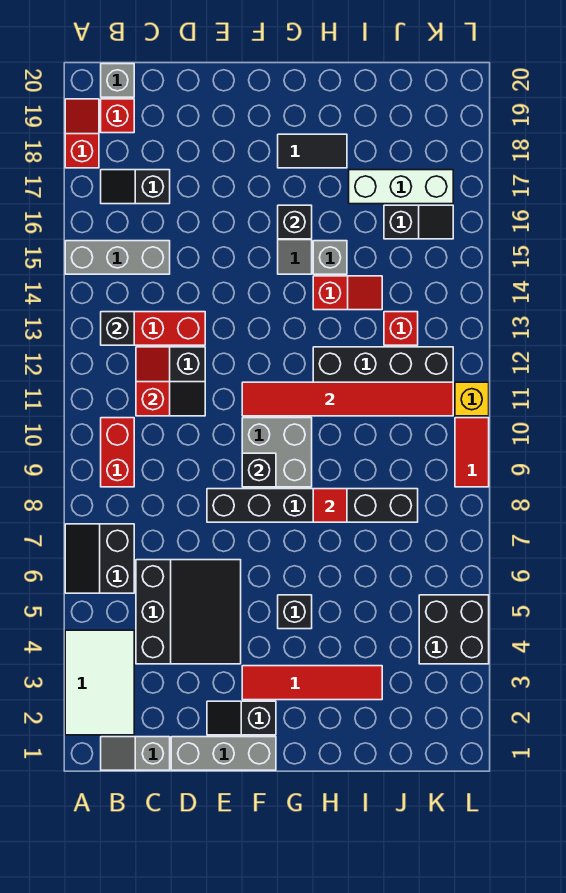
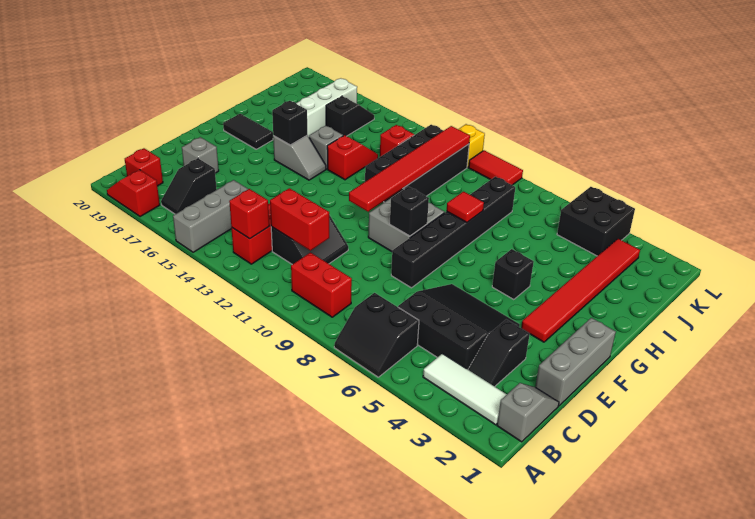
white tile A2:B4 level 1 -> white tile B2:B4 level 1
grey slope B1:C1 level 1 top C -> grey slope B1:C1 level 1 top B
black brick B13 level 2 -> red brick B13 level 2
grey brick B20 level 1 -> grey brick D18 level 1
red slope C11:C12 level 2 top 11 -> red brick C11:C12 level 2
black slope E2:F2 level 1 top F -> black slope C3:D3 level 1 top D
red tile F3:I3 level 1 -> red tile F3:K3 level 1
black tile G18:H18 level 1 -> black tile G18:G19 level 1

